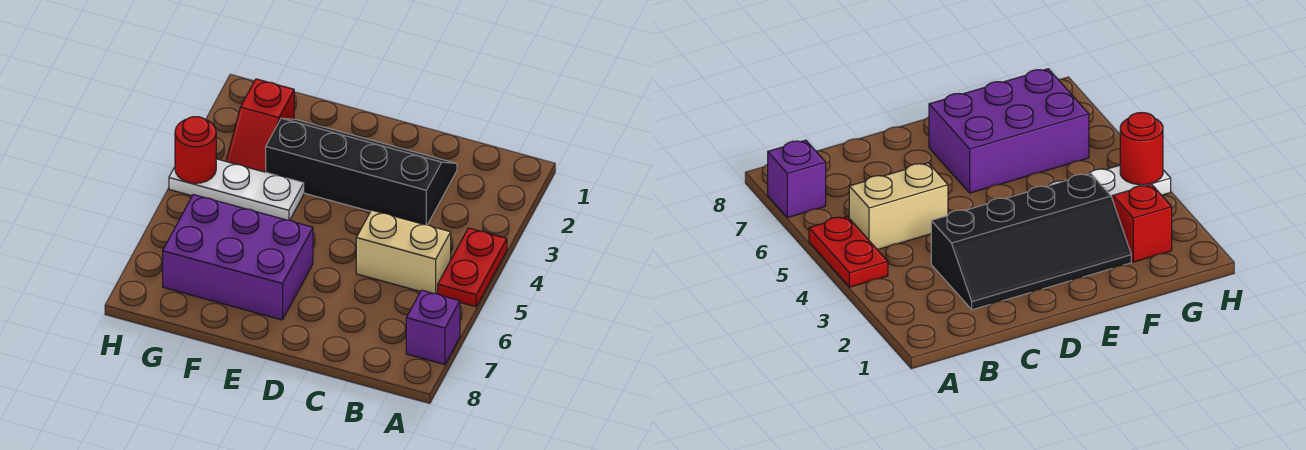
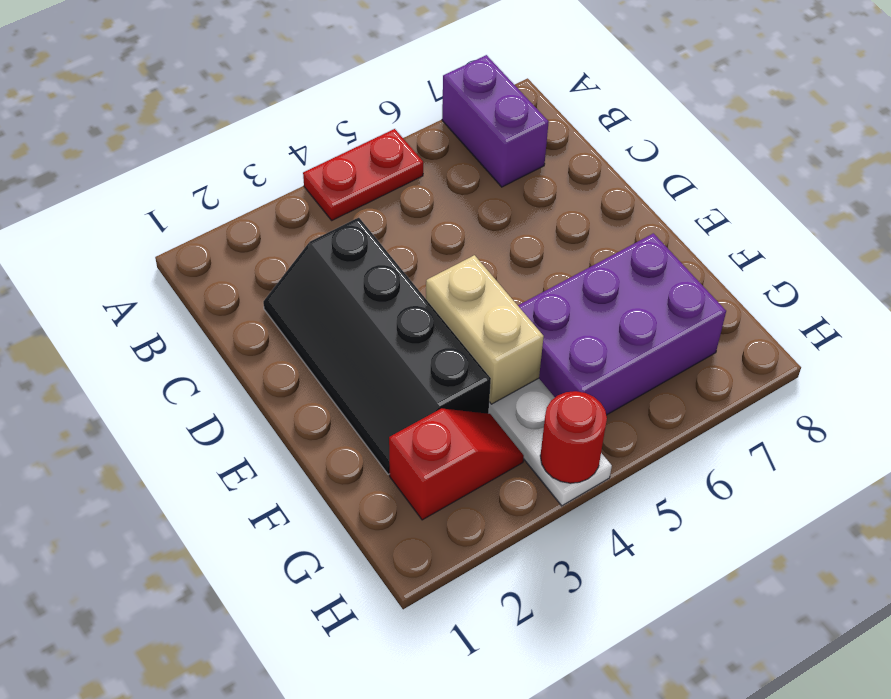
purple brick A7 level 1 -> purple brick A7:B7 level 1
tan brick B5:C5 level 1 -> tan brick E4:F4 level 2
purple brick E6:G7 level 1 -> purple brick F5:G7 level 1

